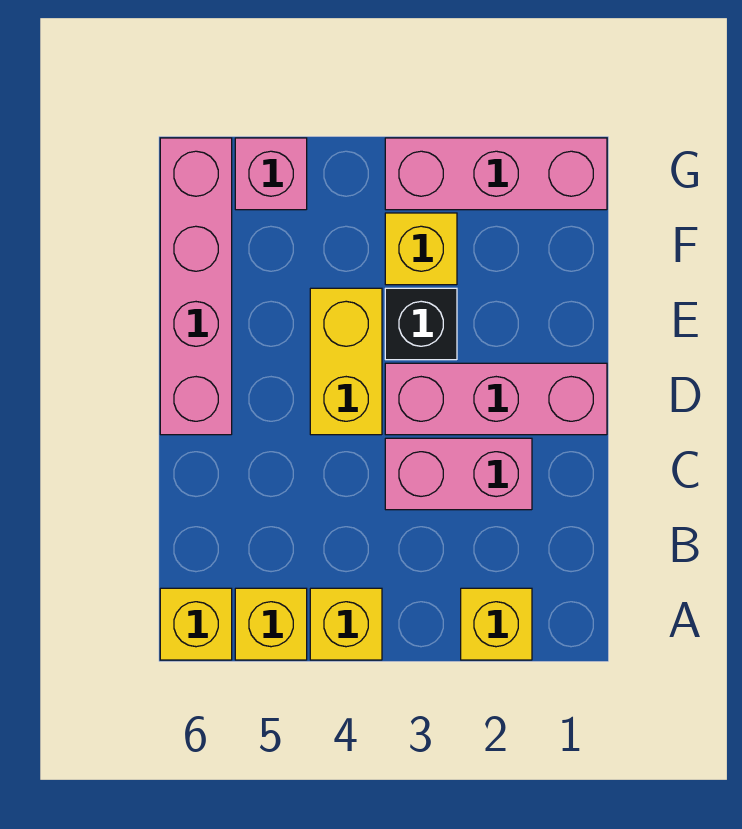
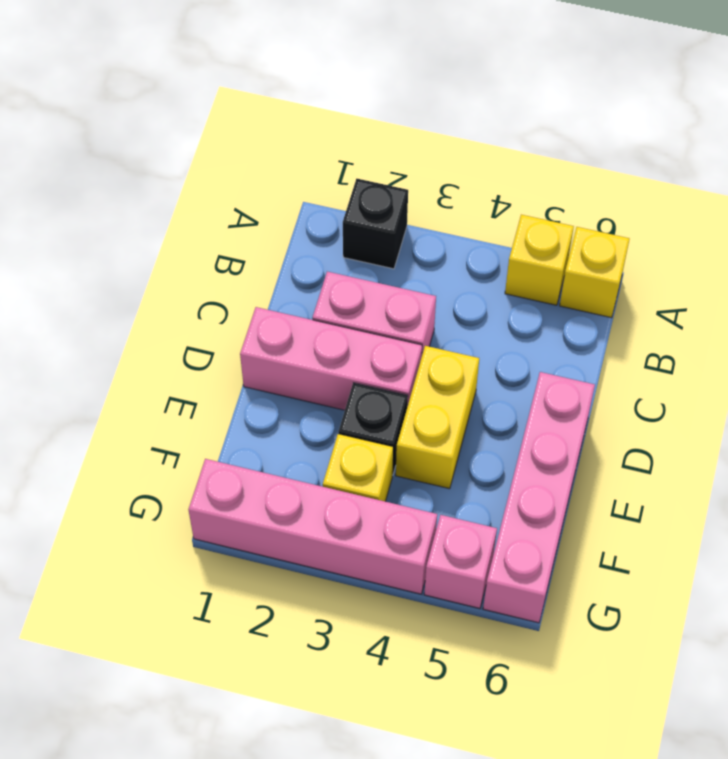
yellow brick A2 level 1 -> black brick A2 level 1
yellow brick A4 level 1 -> none
pink brick G1:G3 level 1 -> pink brick G1:G4 level 1

